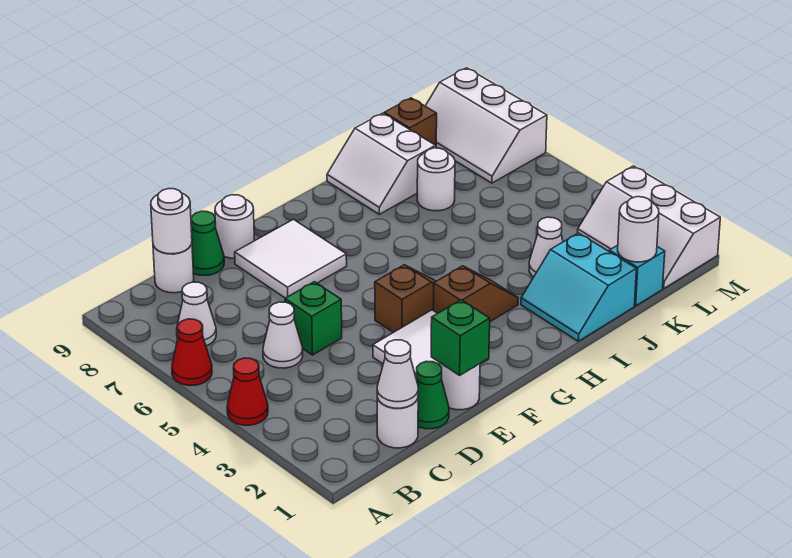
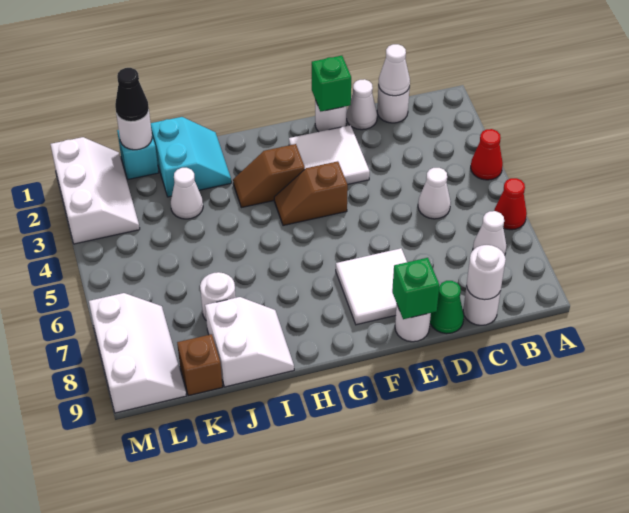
green cone D1 level 1 -> white cone D1 level 1
green brick D5 level 1 -> green brick E9 level 2
none -> black cone K1 level 3

